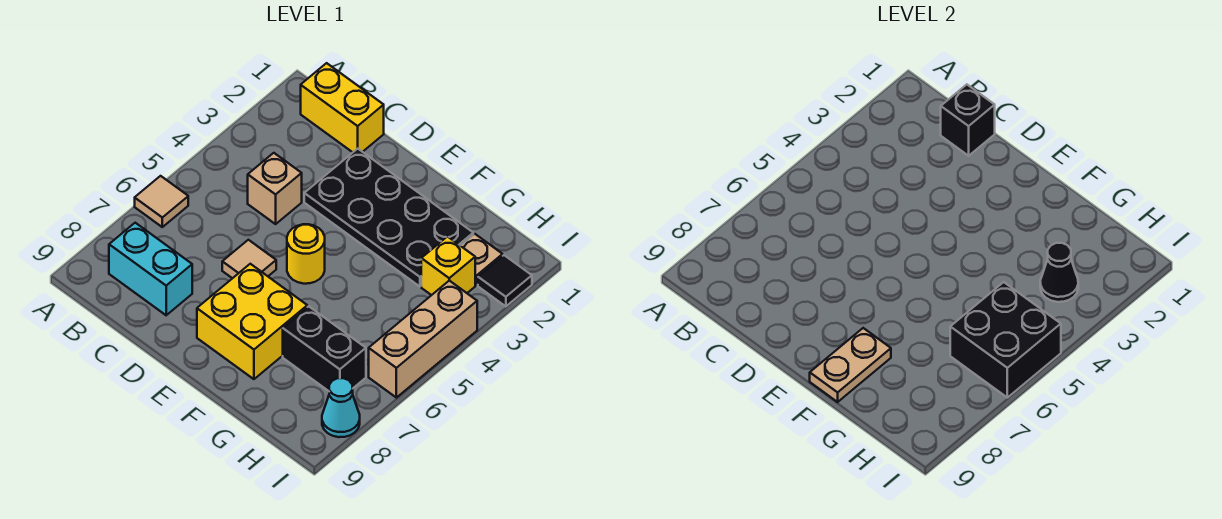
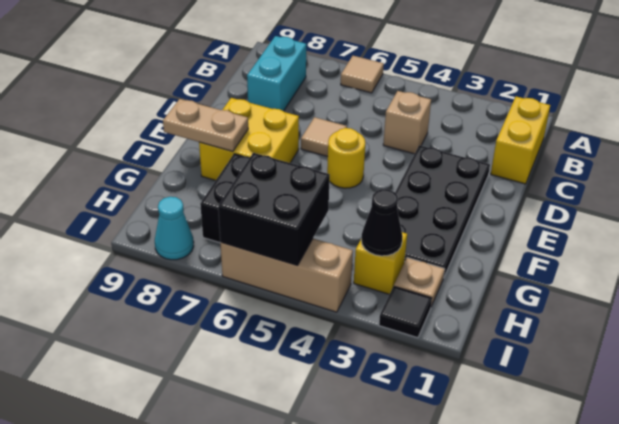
black brick C1 level 2 -> none

